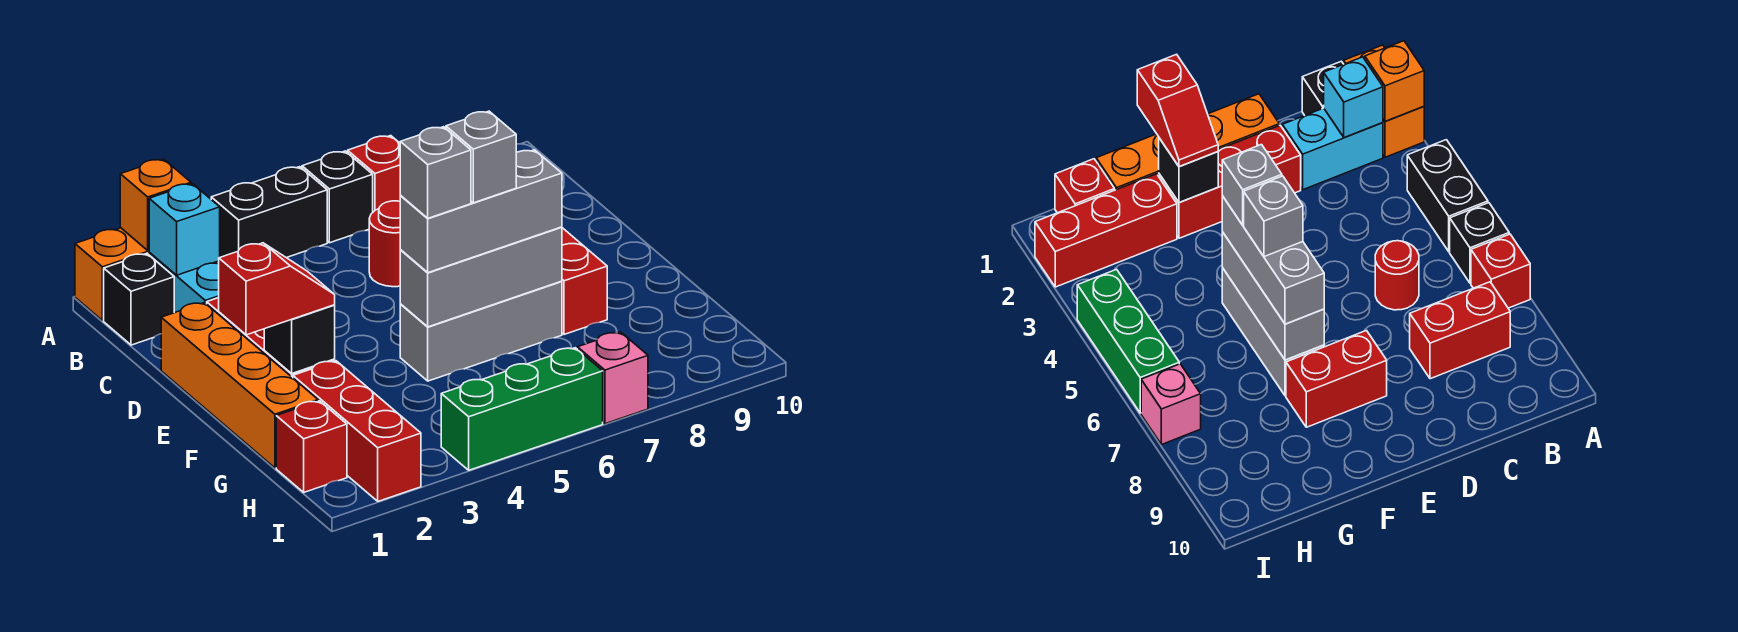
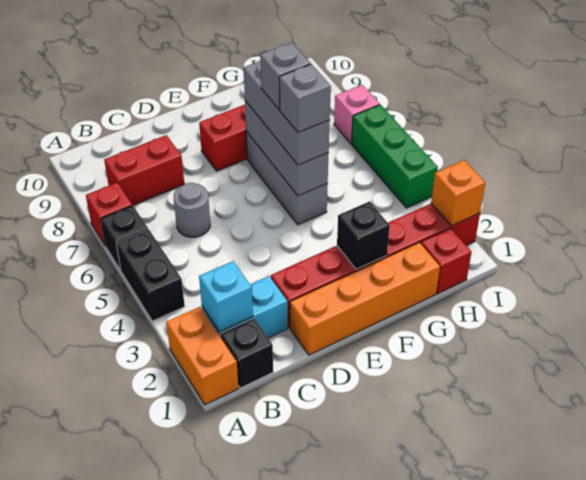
orange brick A2 level 2 -> orange brick I2 level 2
red round brick C6 level 1 -> grey round brick C6 level 1
red slope F1:F2 level 3 top 1 -> none

